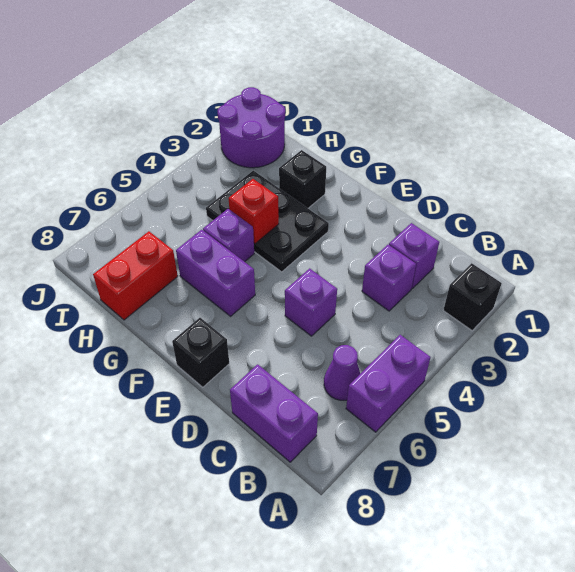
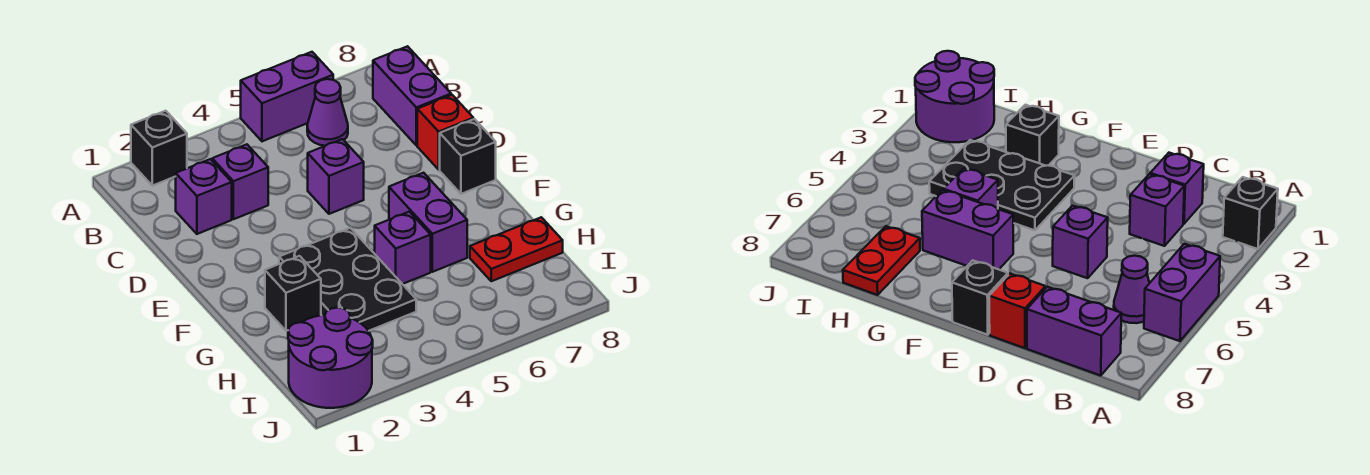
red brick G4 level 2 -> red brick D8 level 1
red brick H7:H8 level 1 -> red plate H7:H8 level 1

